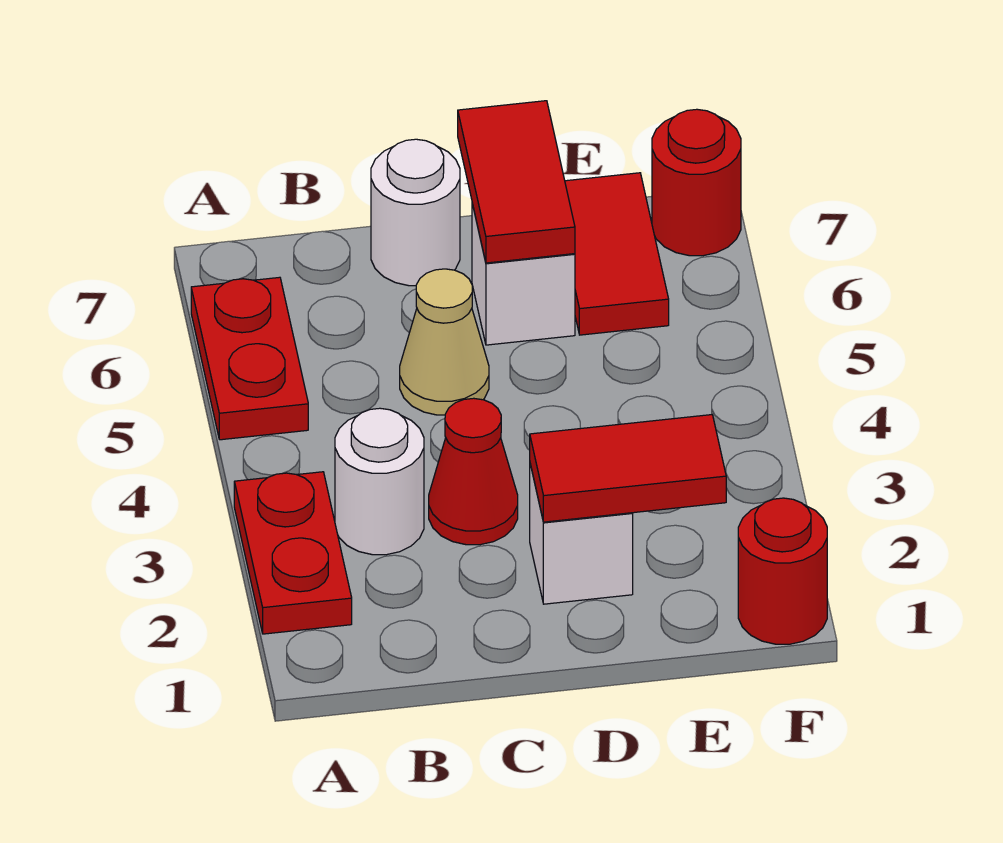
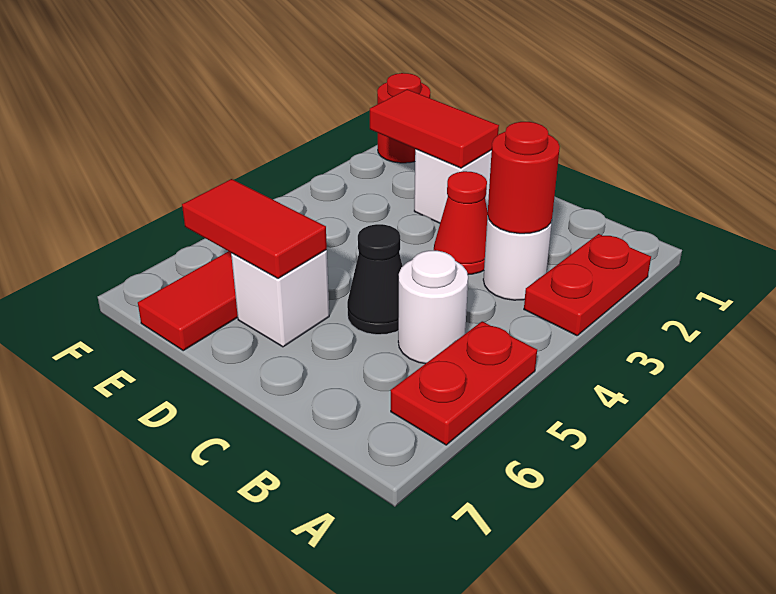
tan cone C5 level 1 -> black cone C5 level 1
white round brick C7 level 1 -> white round brick B5 level 1
red tile D6:D7 level 2 -> red tile D6:E6 level 2
red round brick F7 level 1 -> red round brick B3 level 2

